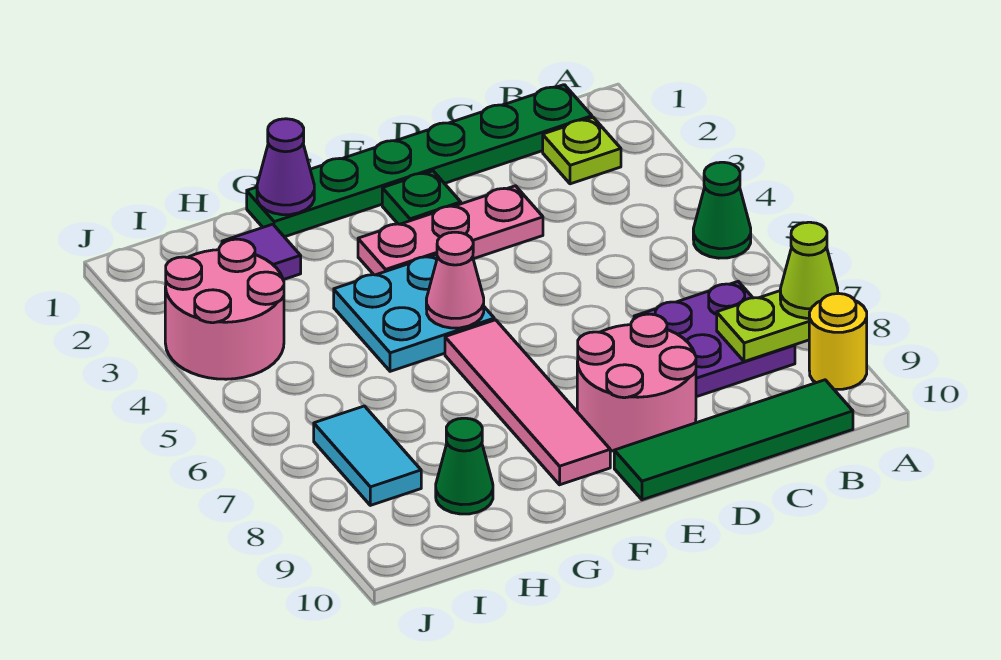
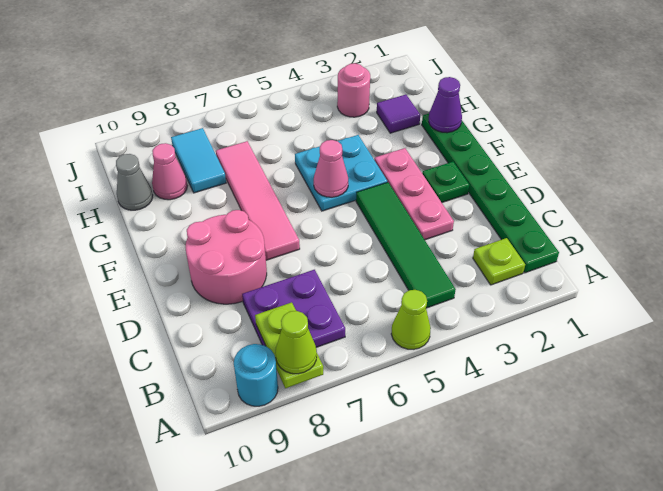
green cone A5 level 1 -> lime cone A5 level 1
yellow round brick A9 level 1 -> cyan round brick A9 level 1
green tile B10:E10 level 1 -> green tile B4:E4 level 1
pink tile F6:F9 level 1 -> pink tile E7:H7 level 1
green cone H9 level 1 -> pink cone H9 level 1
none -> grey cone H10 level 1
pink round brick I3:J4 level 1 -> pink round brick I3 level 1
cyan tile I7:I8 level 1 -> cyan tile H8:I8 level 1

